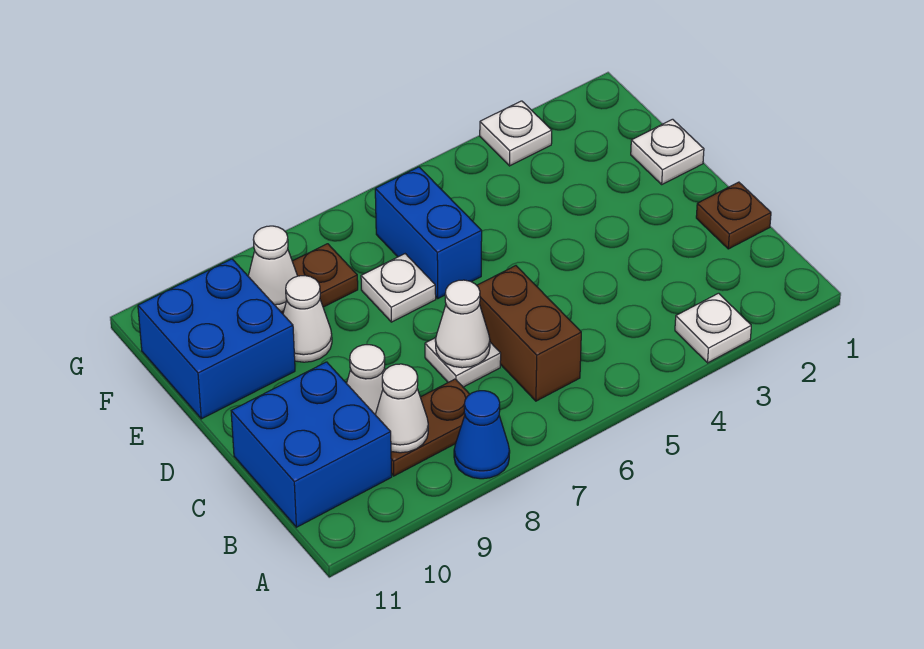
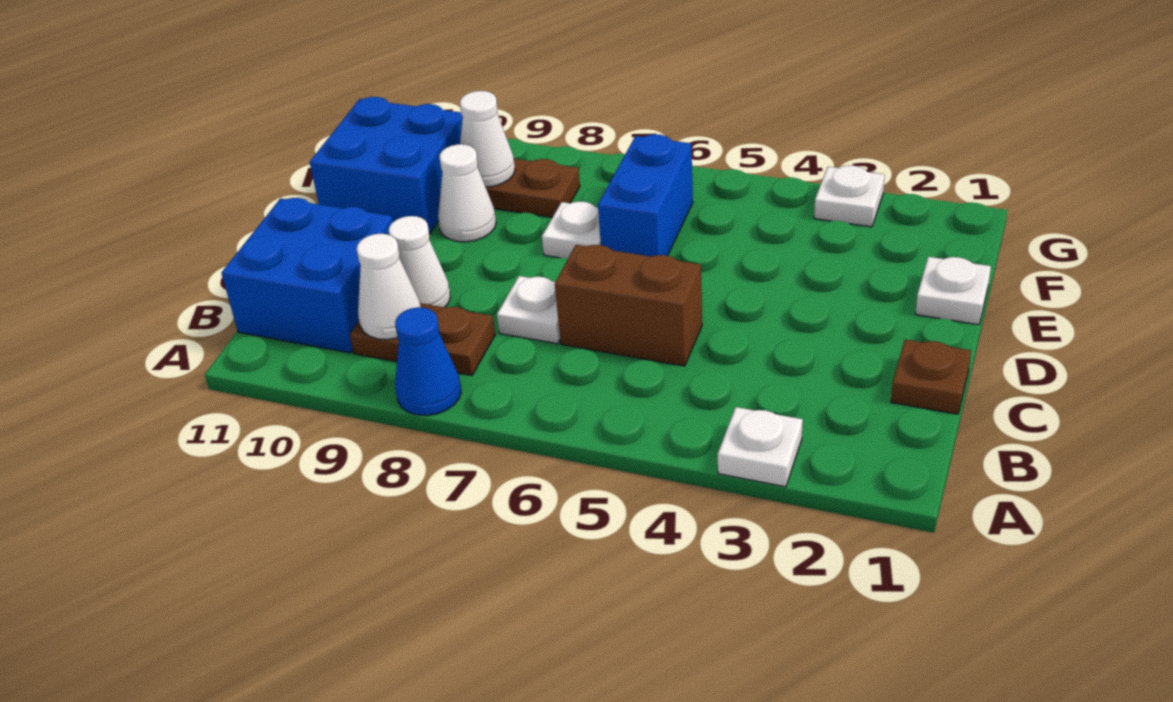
brown brick B6:C6 level 1 -> brown brick C5:C6 level 1
white cone C7 level 2 -> none

